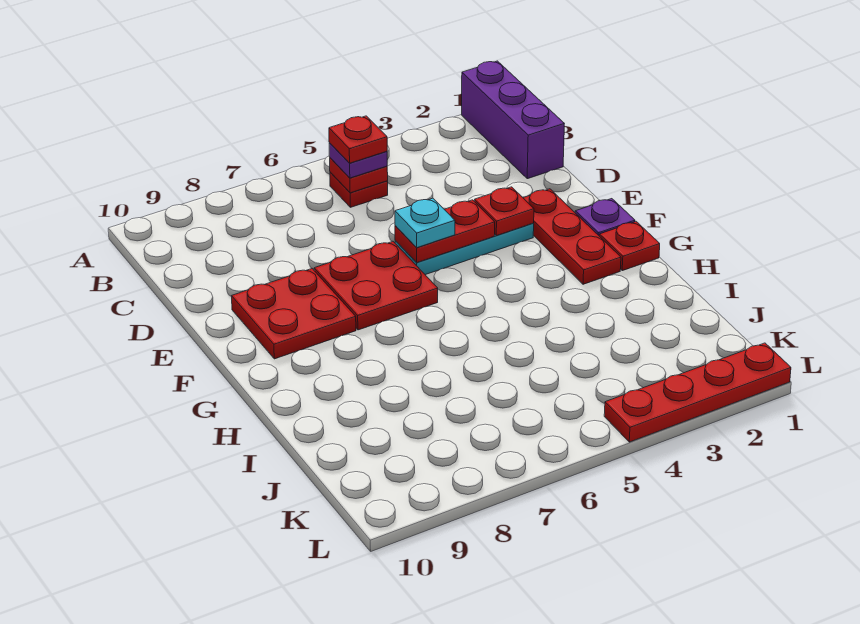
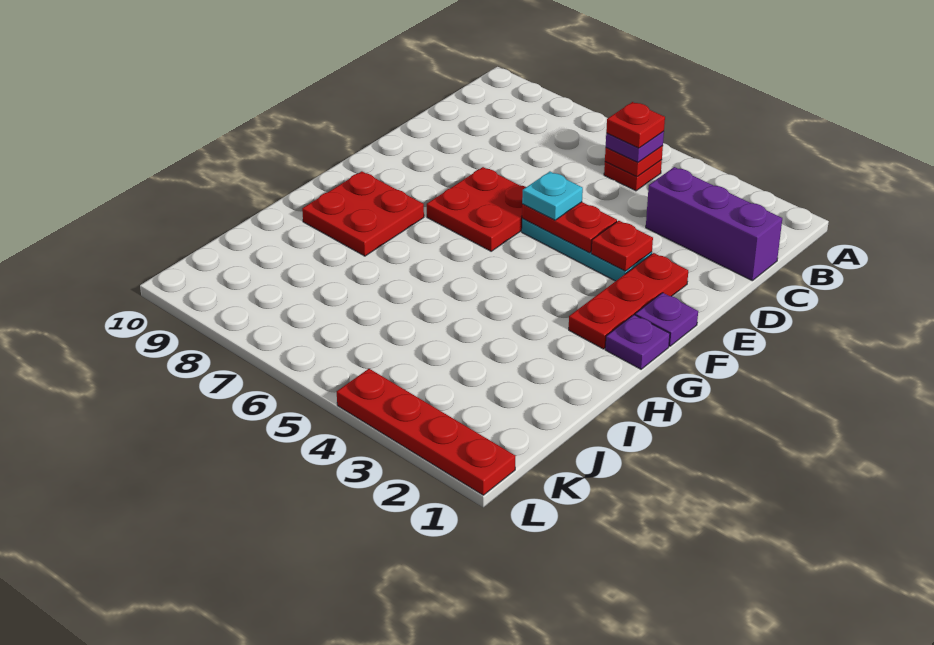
purple brick A1:C1 level 1 -> purple brick C1:C3 level 1
red plate E8:F9 level 1 -> red plate G8:H9 level 1
red plate G1 level 1 -> purple plate G1 level 1

